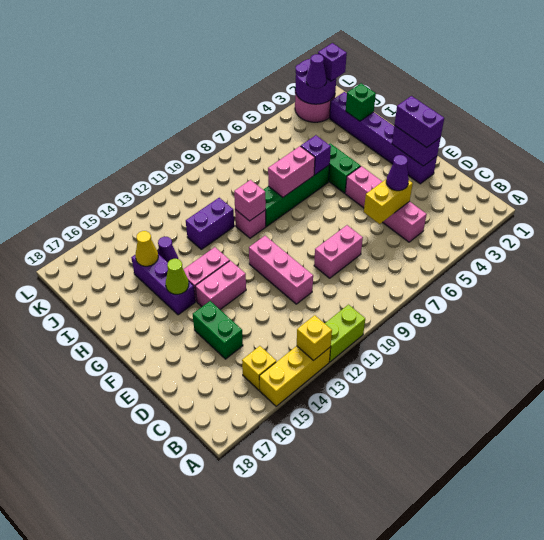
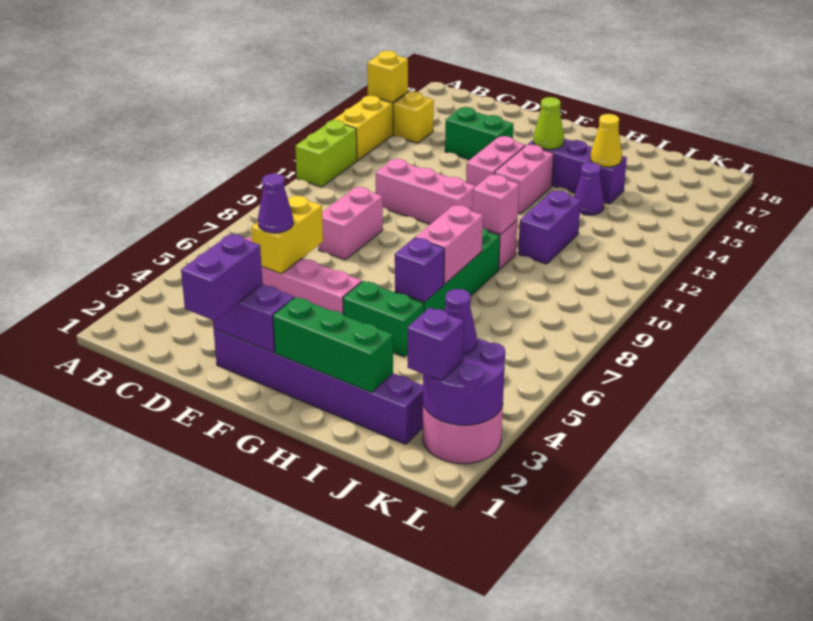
yellow brick A13 level 2 -> yellow brick A15 level 2
purple brick E2:F2 level 3 -> purple brick E1:E2 level 3
green brick I2 level 2 -> green brick G2:I2 level 2

